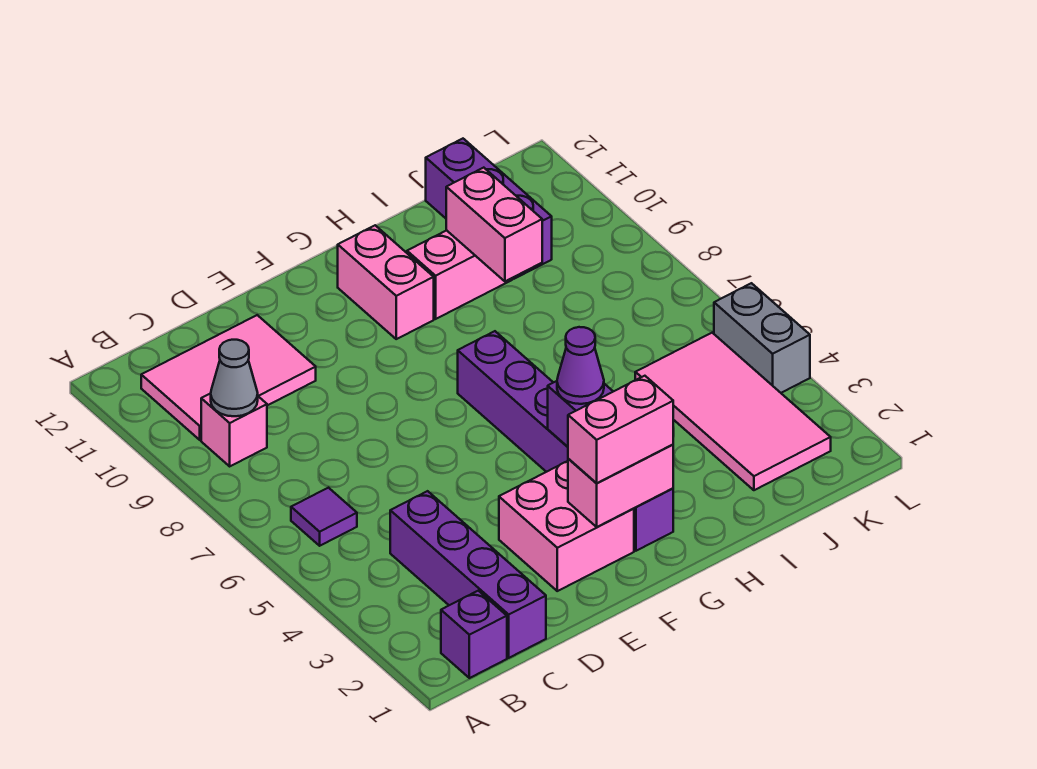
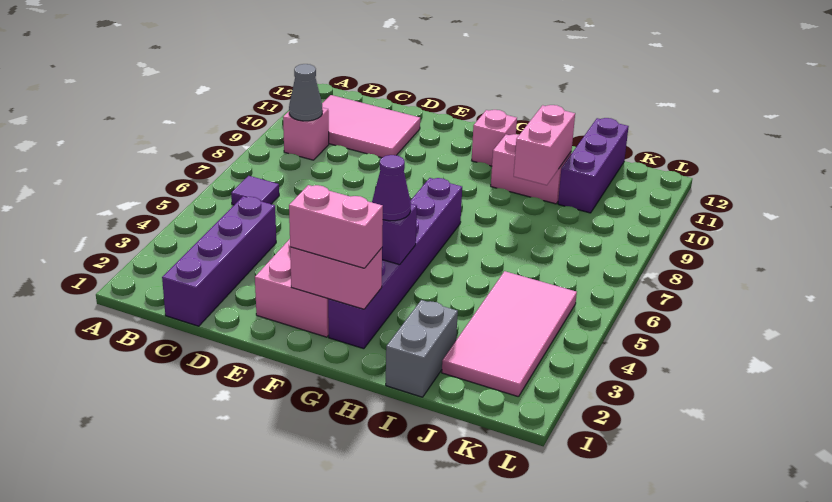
purple brick B1 level 1 -> none
pink brick G10:G11 level 1 -> pink brick G11 level 1
grey brick L4:L5 level 1 -> grey brick I1:I2 level 1

